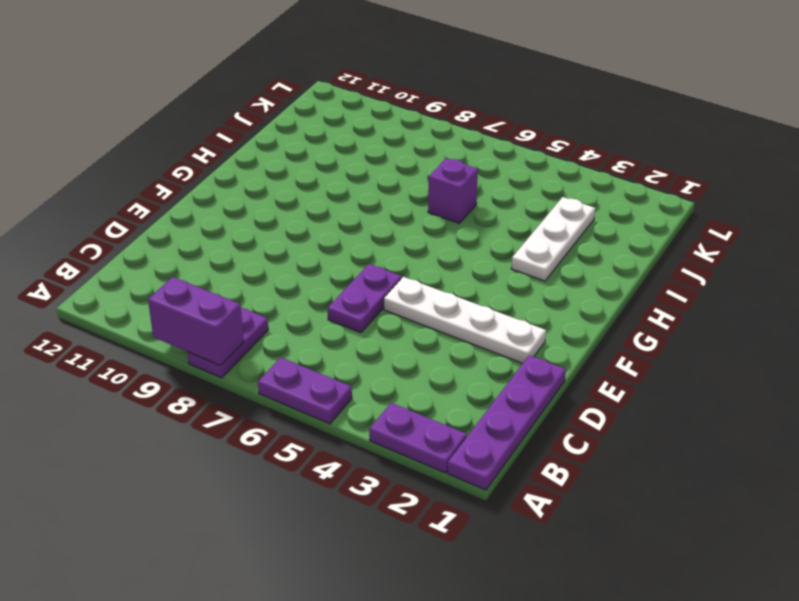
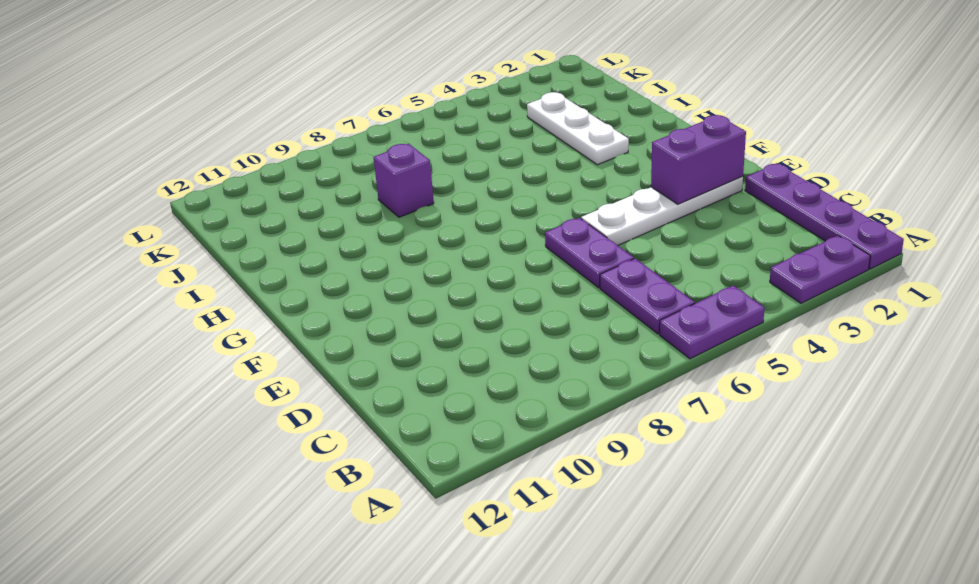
purple plate A8:B8 level 1 -> purple plate B6:C6 level 1
purple brick A8:A9 level 2 -> purple brick E2:E3 level 2
purple brick I6 level 1 -> purple brick I8 level 1

